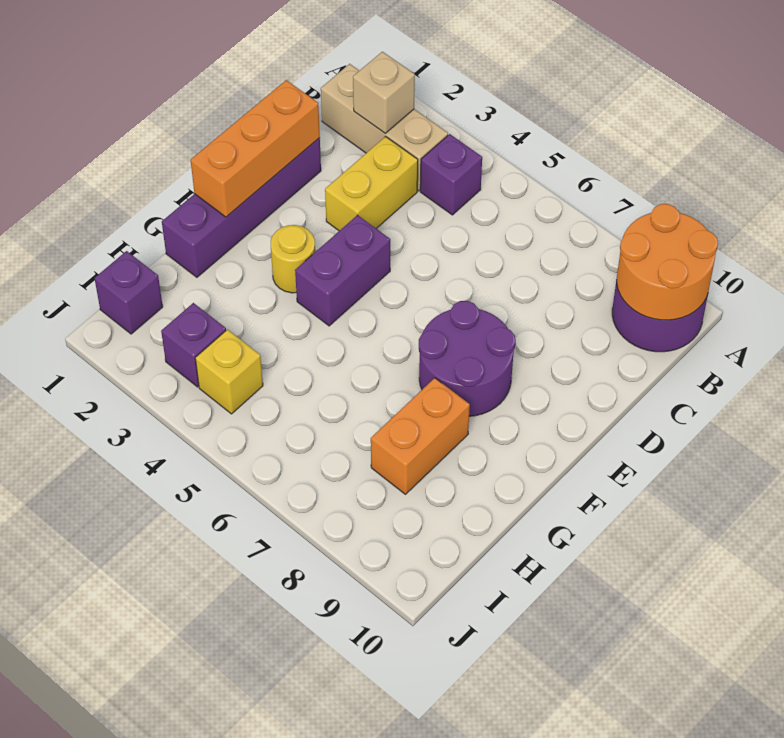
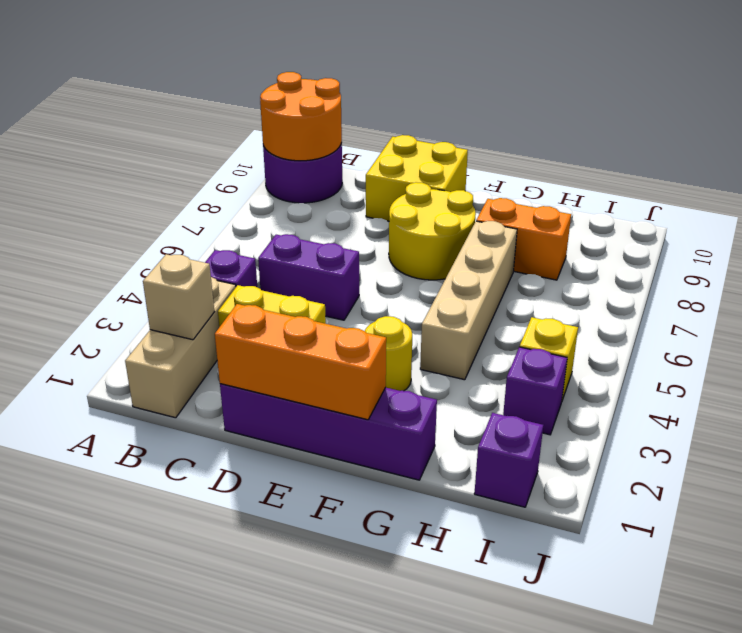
none -> yellow brick D9:E10 level 1
purple brick E4:F4 level 1 -> purple brick C5:D5 level 1
purple round brick E7:F8 level 1 -> yellow round brick E7:F8 level 1
none -> tan brick G4:G7 level 1

